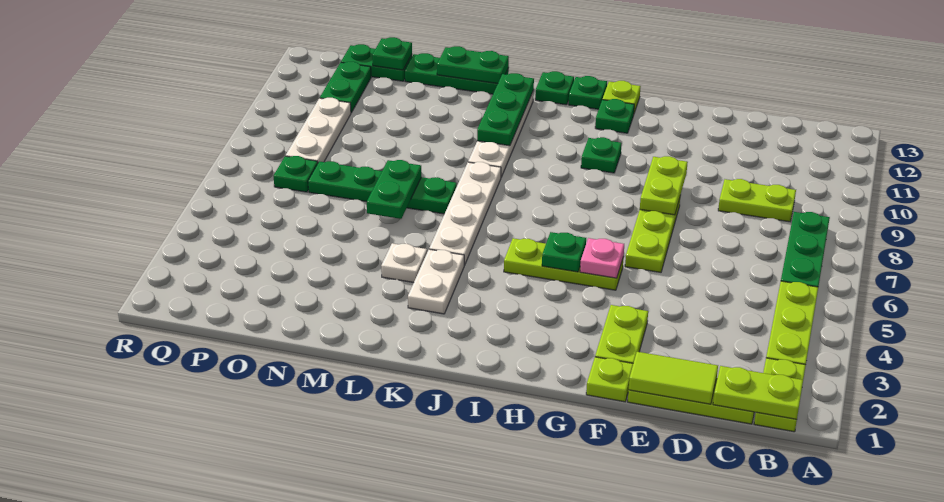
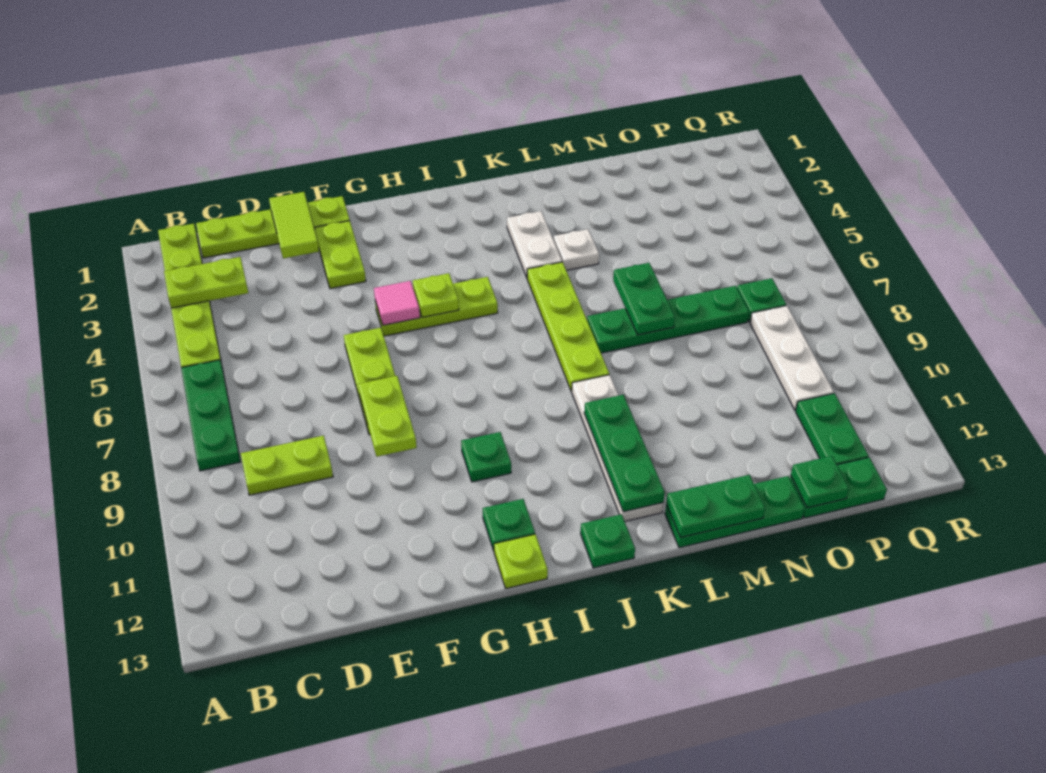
lime plate B1:C1 level 2 -> lime plate B3:C3 level 2
lime tile D1:E1 level 2 -> lime tile E1:E2 level 2
pink plate G5 level 2 -> pink tile G5 level 2
green plate H5 level 2 -> lime plate H5 level 2
green plate I13 level 1 -> none
white plate K5:K8 level 1 -> lime plate K5:K8 level 1

